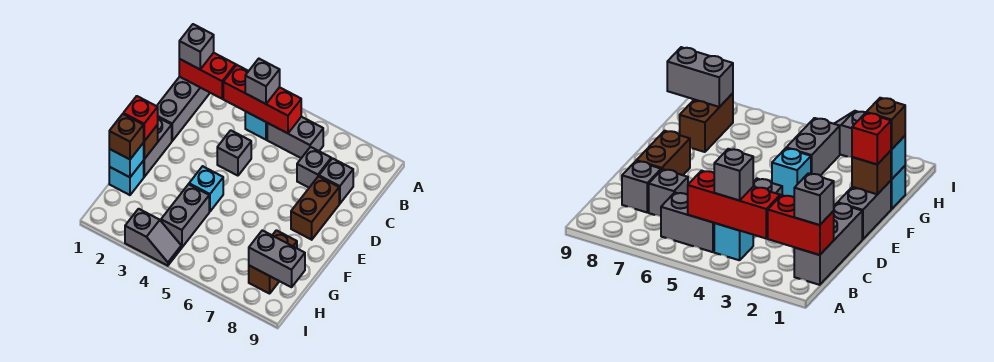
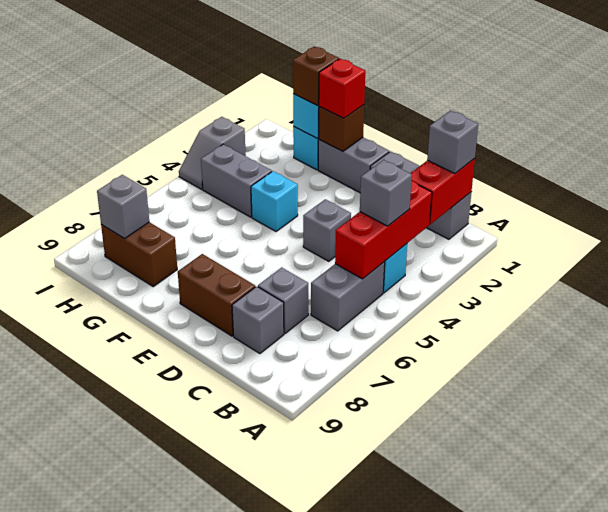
grey brick H8:H9 level 2 -> grey brick H8 level 2

